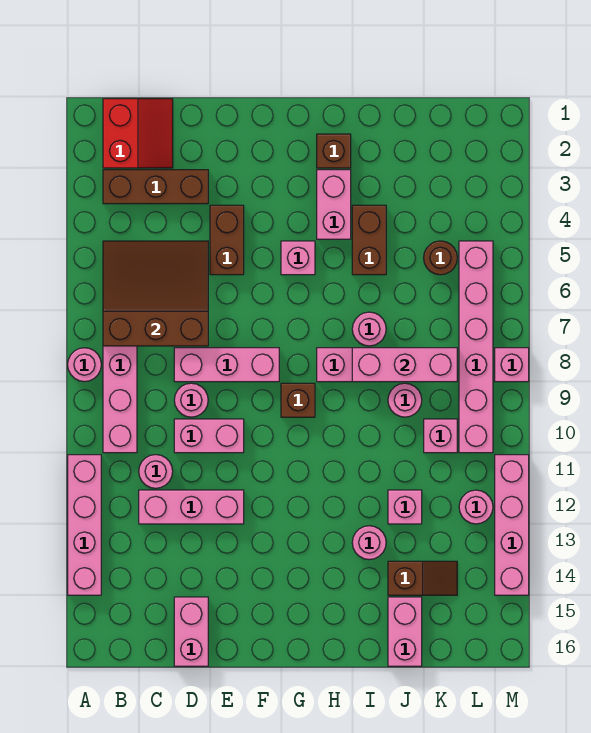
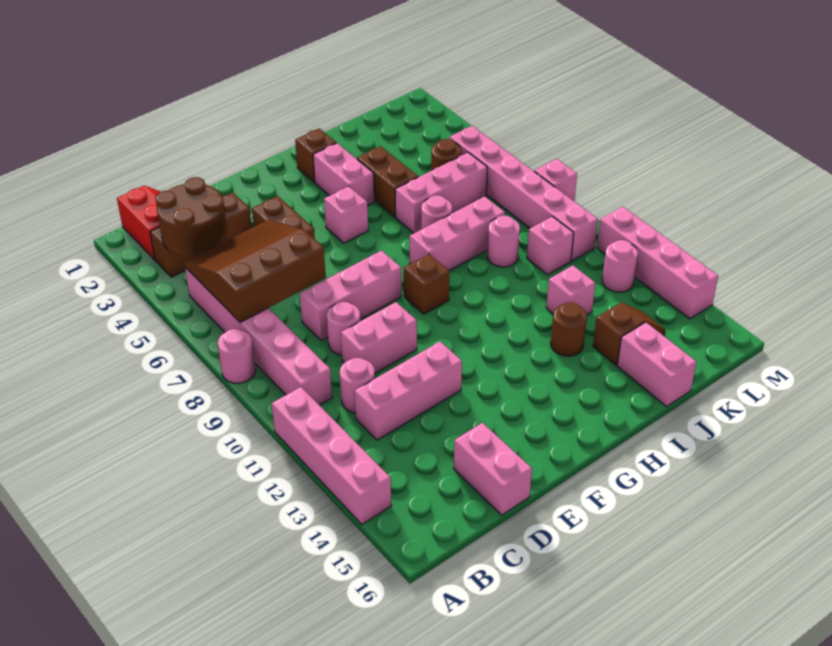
none -> brown round brick B3:C4 level 2
pink brick I8:K8 level 2 -> pink brick I6:K6 level 1
pink round brick I13 level 1 -> brown round brick I13 level 1

